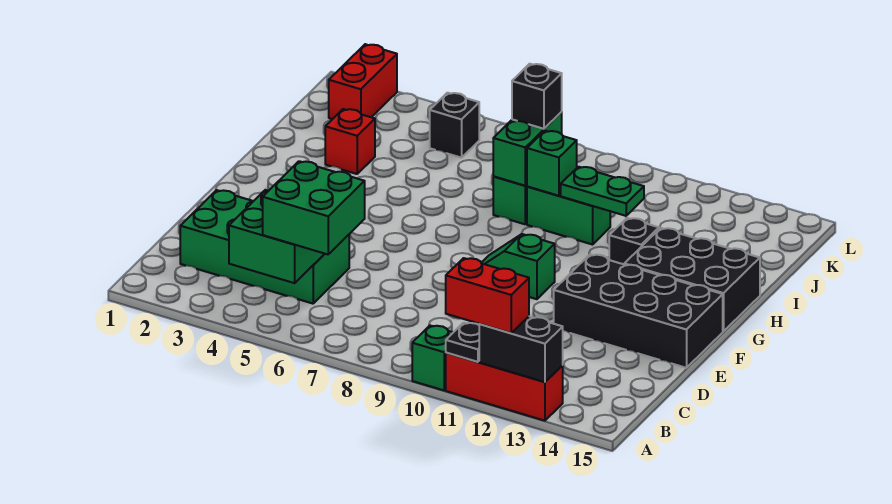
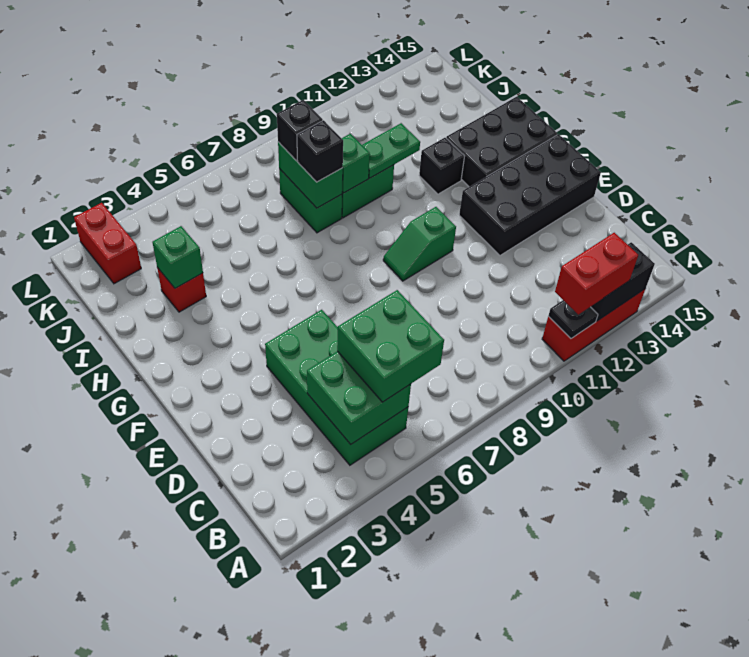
green brick A10 level 1 -> green brick I3 level 2
green brick C2:D5 level 1 -> green brick B4:E5 level 1
black brick K5 level 1 -> black brick I8 level 3

